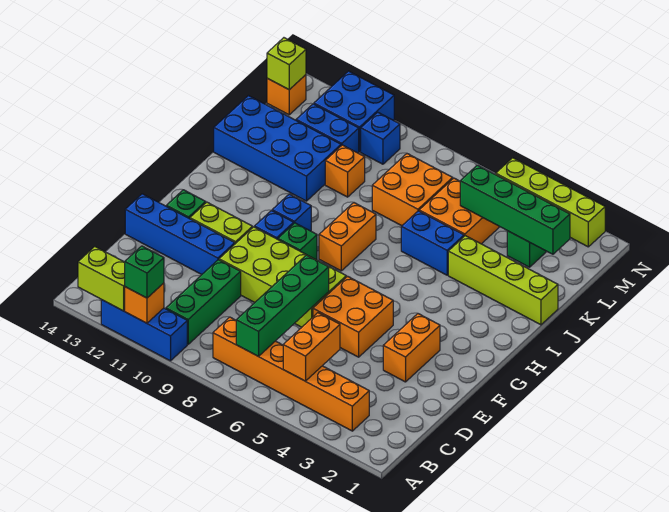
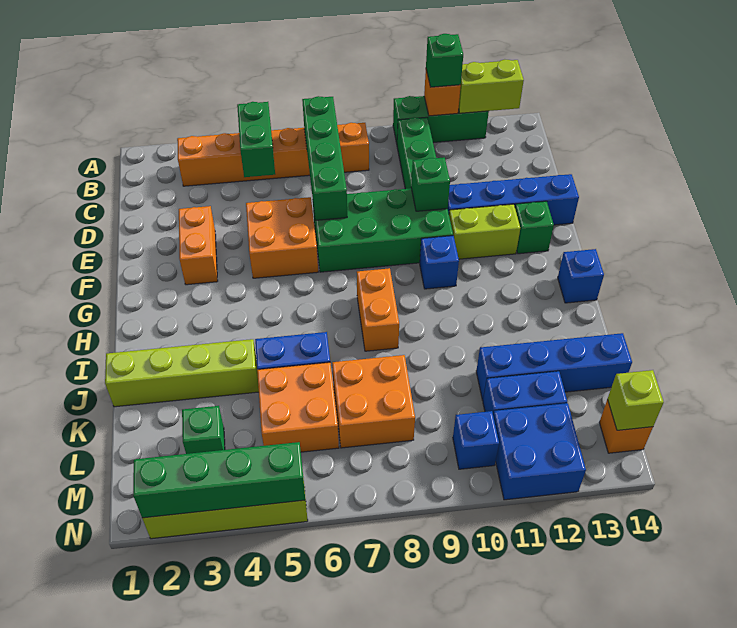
blue brick A10:A12 level 1 -> green brick A10:A12 level 1
orange brick B5:C5 level 2 -> green brick B5:C5 level 2
lime brick E7:F10 level 1 -> green brick E7:F10 level 1
green brick G9 level 1 -> green brick E10 level 2
blue brick H10 level 1 -> blue brick H14 level 1
blue brick J11:K14 level 1 -> blue brick K11:K14 level 1
orange brick K10 level 1 -> none
green brick L2:L5 level 2 -> green brick N2:N5 level 2

